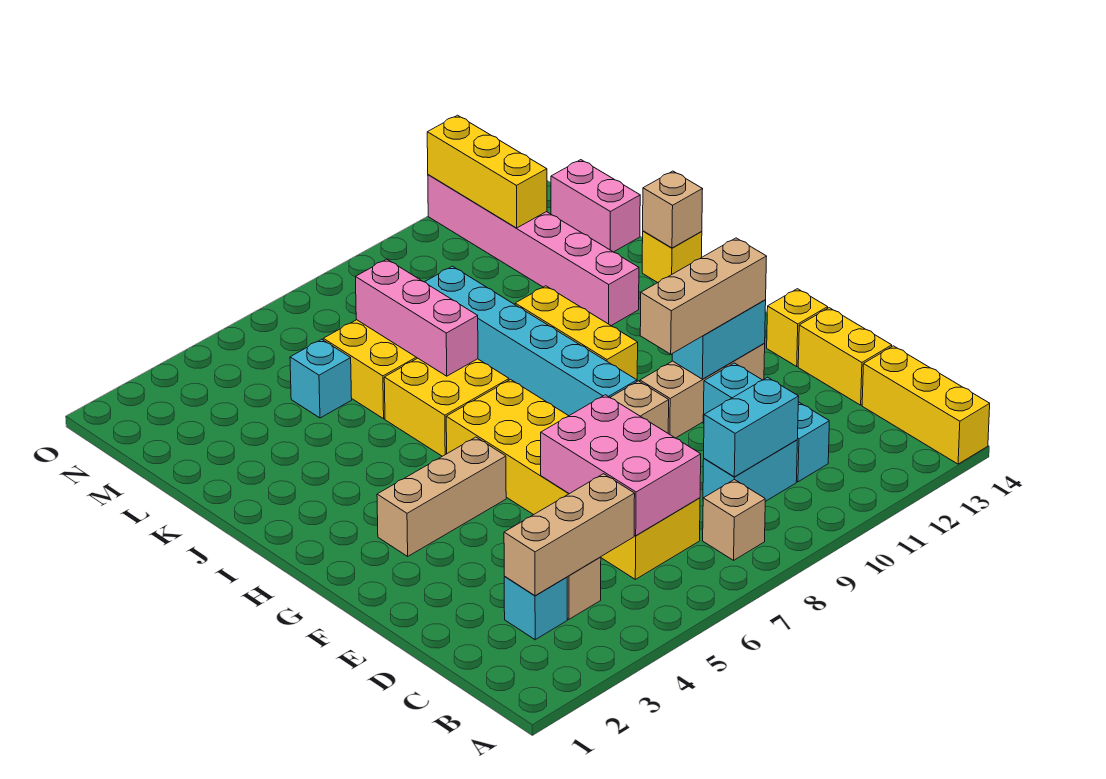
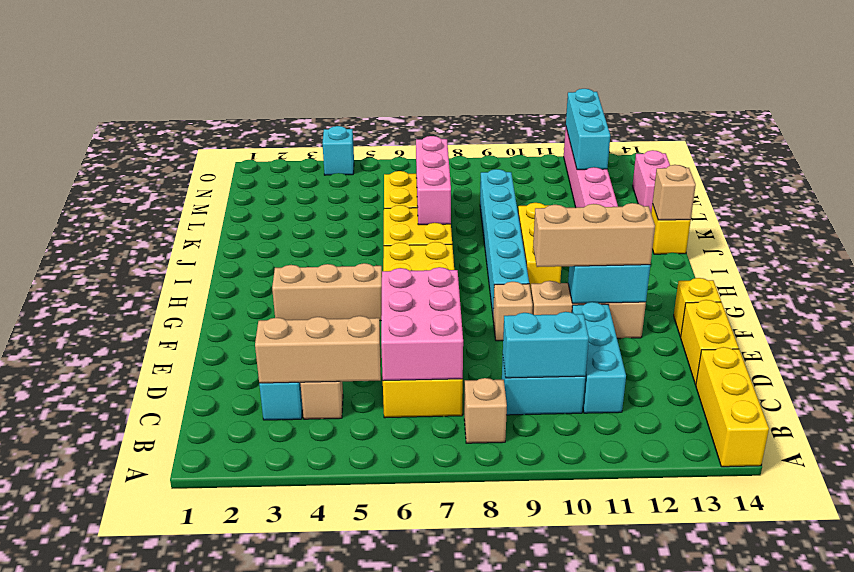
cyan brick L5 level 1 -> cyan brick O4 level 1
yellow brick M12:O12 level 2 -> cyan brick M12:O12 level 2

